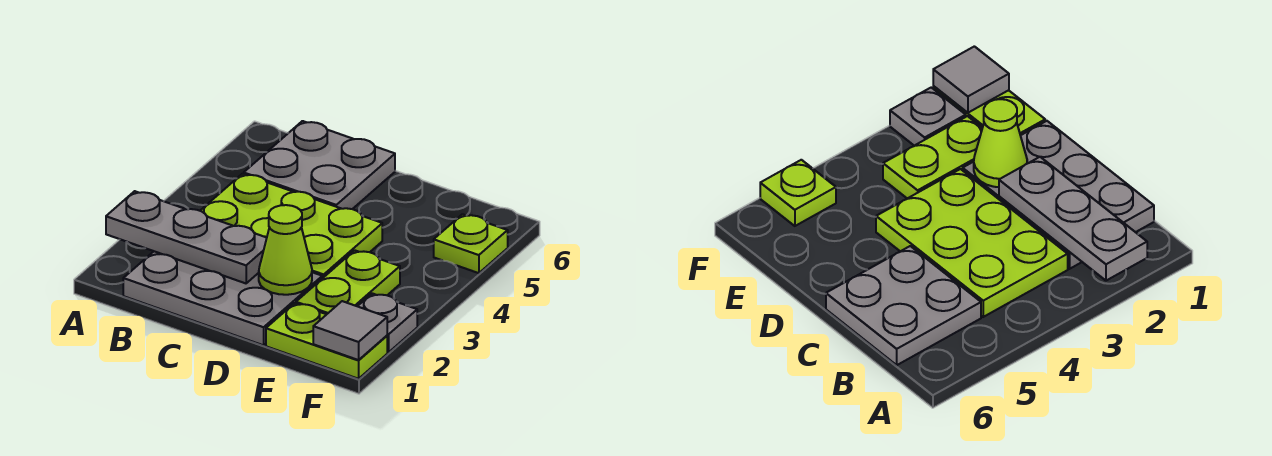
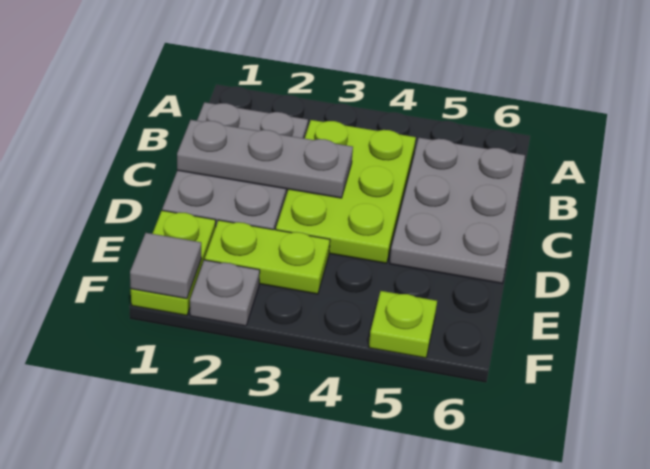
grey plate A2:C2 level 2 -> grey plate C1:C3 level 2
grey plate B5:C6 level 1 -> grey plate B5:D6 level 1
lime cone D2 level 2 -> none

